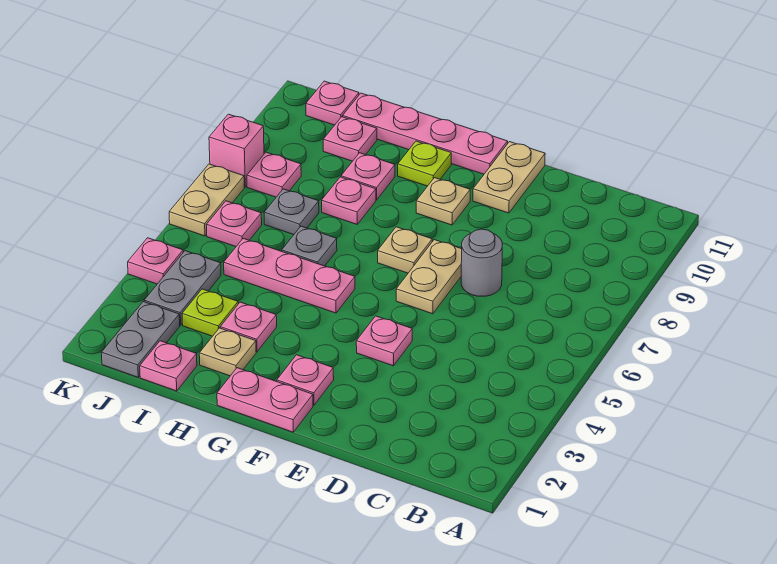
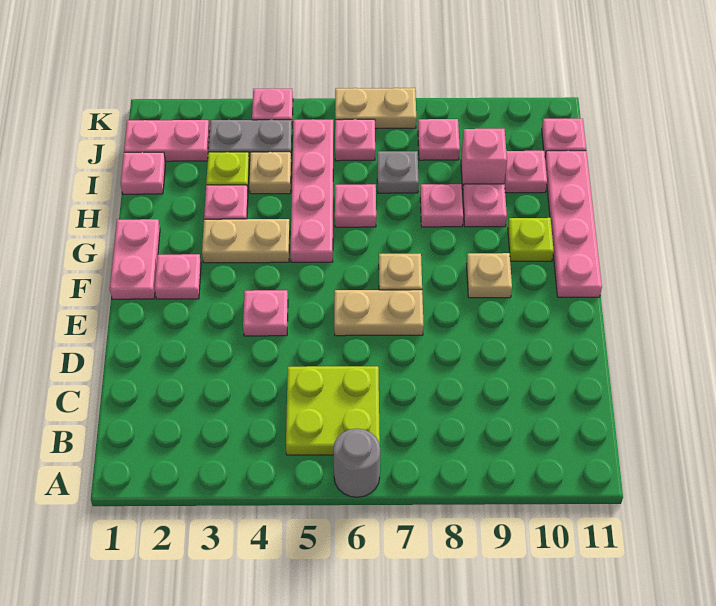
none -> lime plate B5:C6 level 1
grey round brick D7 level 1 -> grey round brick A6 level 1
tan plate E10:E11 level 1 -> tan plate G3:G4 level 1
pink plate G5:I5 level 1 -> pink plate G5:J5 level 1
tan plate H2 level 1 -> tan plate I4 level 1
grey plate H6 level 1 -> pink plate H6 level 1
grey plate J1:J2 level 1 -> pink plate J1:J2 level 1
pink brick K8 level 1 -> pink brick I9 level 1

